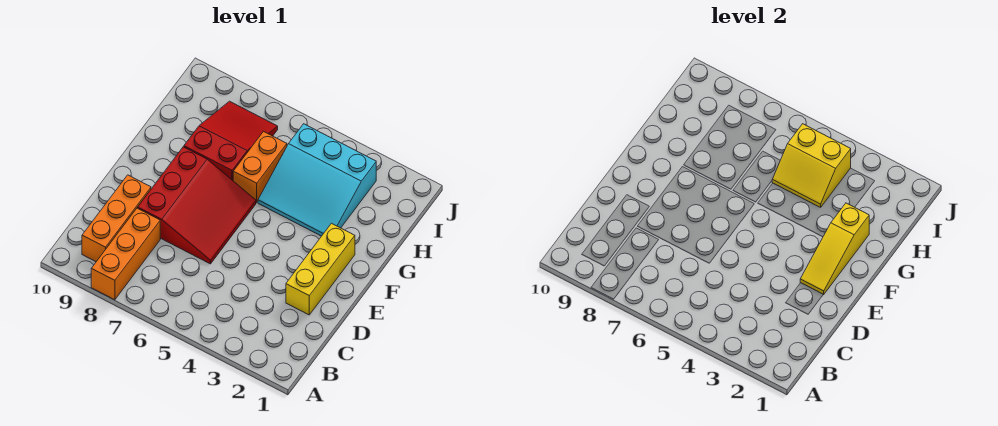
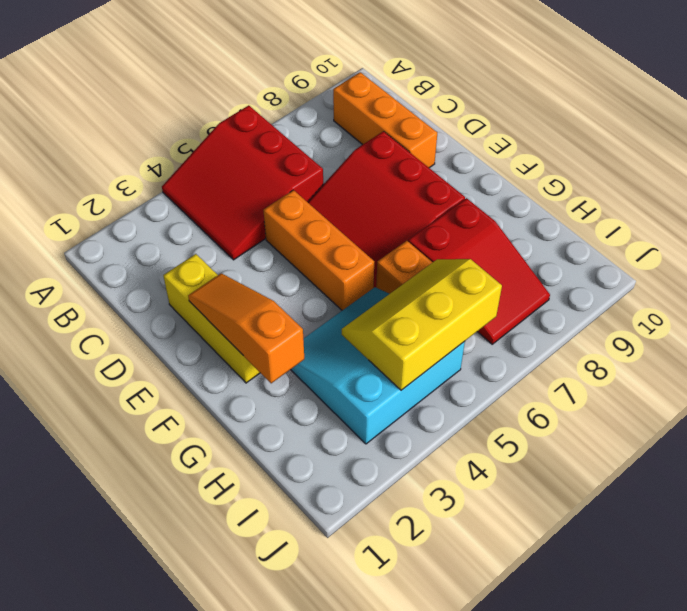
none -> red slope A4:C6 level 1 top 6
orange brick A8:C8 level 1 -> orange brick D5:F5 level 1
yellow slope E2:G2 level 2 top G -> orange slope E2:G2 level 2 top G
yellow slope H4:I5 level 2 top I -> yellow slope H4:I6 level 2 top I

